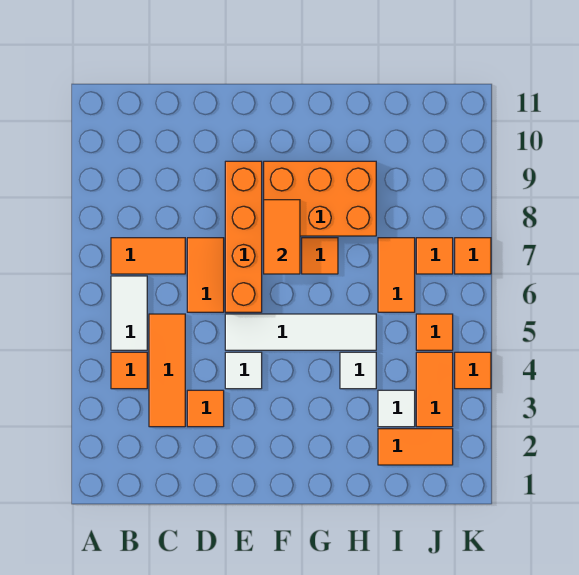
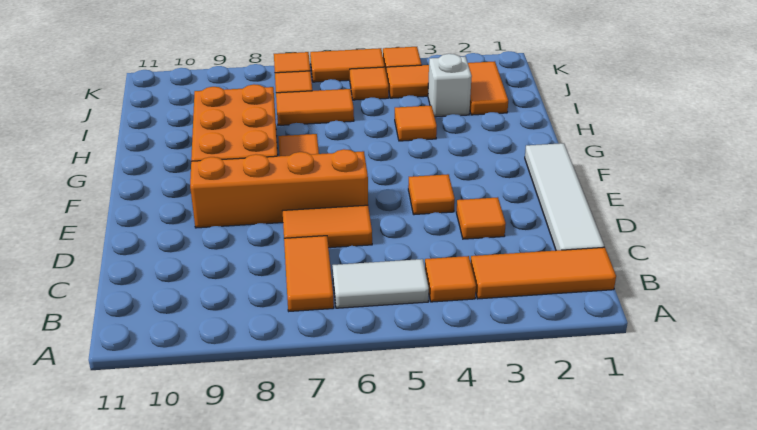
orange tile C3:C5 level 1 -> orange tile B1:B3 level 1
white tile E4 level 1 -> orange tile E4 level 1
white tile E5:H5 level 1 -> white tile C1:F1 level 1
orange tile F7:F8 level 2 -> orange tile K5:K6 level 1
white tile H4 level 1 -> orange tile H4 level 1
white tile I3 level 1 -> white brick I3 level 1

